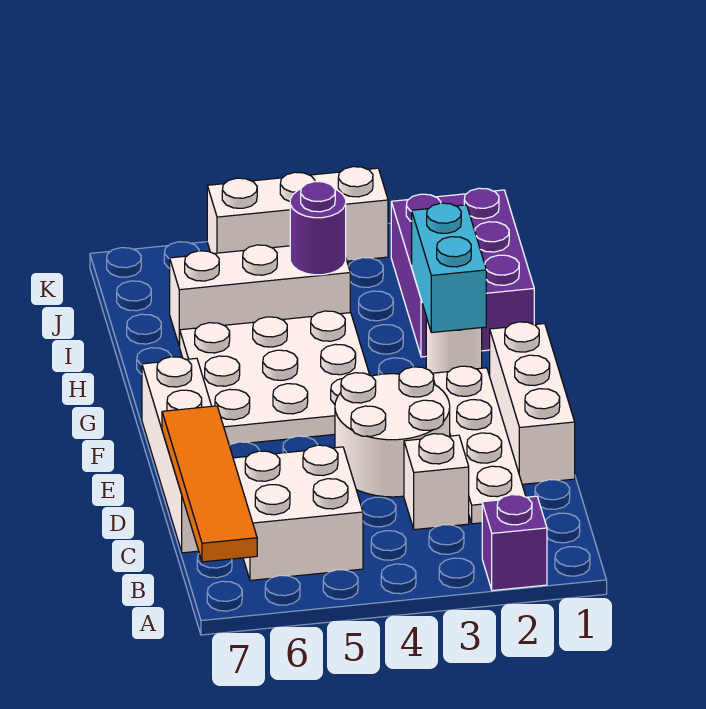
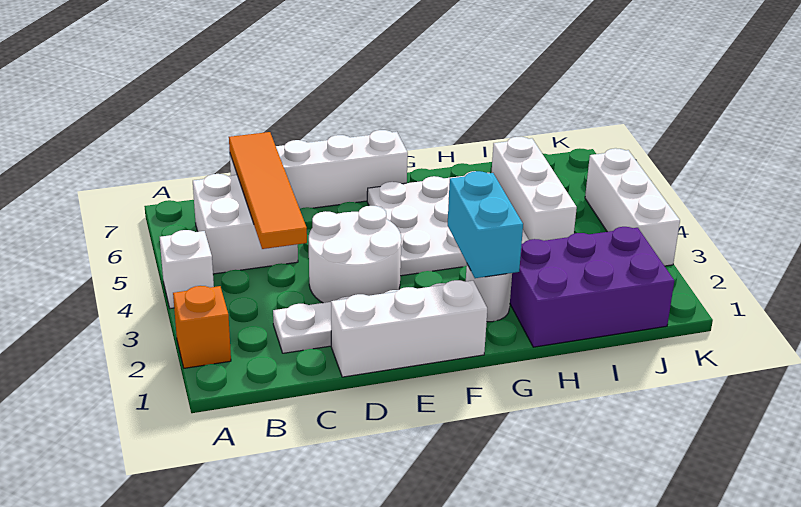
purple brick A2 level 1 -> orange brick A2 level 1
orange tile A7:D7 level 2 -> orange tile C4:C7 level 2
white brick C3 level 1 -> white brick A4 level 1
cyan brick G2:H2 level 2 -> cyan brick G2:G3 level 2
purple round brick I4 level 2 -> none

